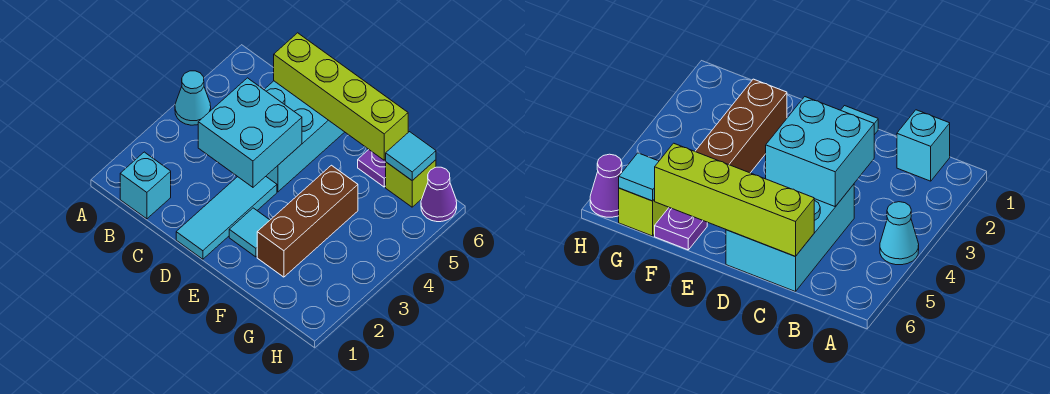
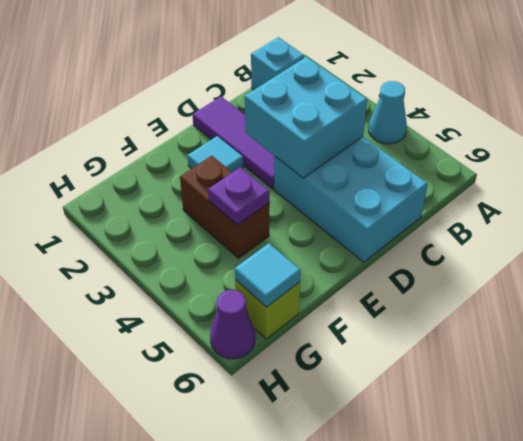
lime brick C6:F6 level 2 -> none
cyan tile D1:D3 level 1 -> purple tile D1:D3 level 1
brown brick F2:F4 level 1 -> brown brick F3:F4 level 1
purple plate F6 level 1 -> purple plate F4 level 2

